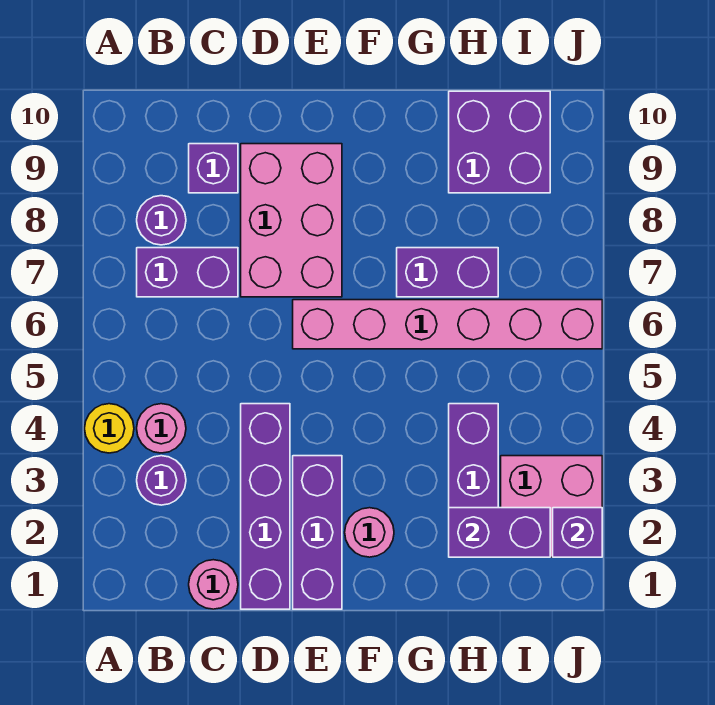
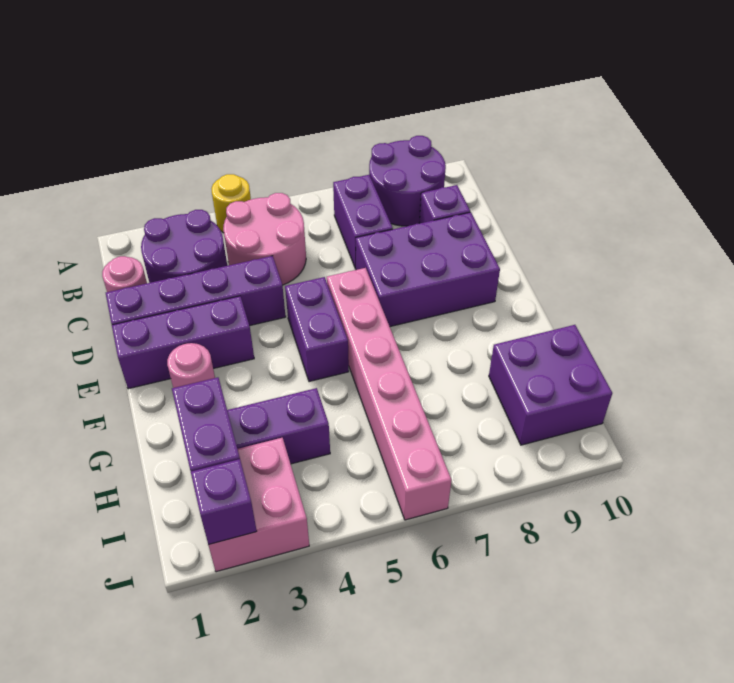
purple round brick B3 level 1 -> purple round brick B2:C3 level 1
pink round brick B4 level 1 -> pink round brick B4:C5 level 1
purple round brick B8 level 1 -> purple round brick A8:B9 level 1
pink brick D7:E9 level 1 -> purple brick D7:E9 level 1
purple brick G7:H7 level 1 -> purple brick E5:F5 level 1

